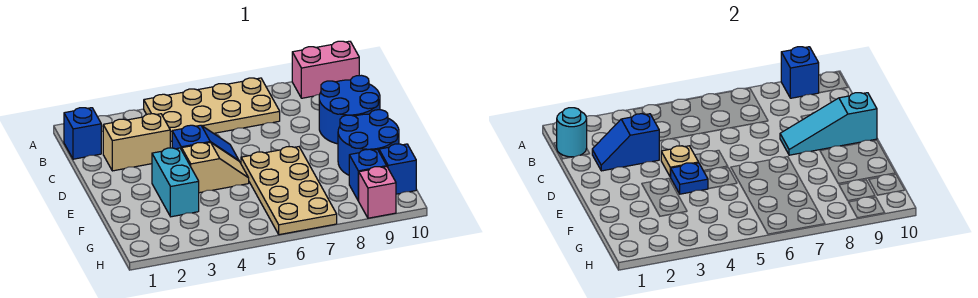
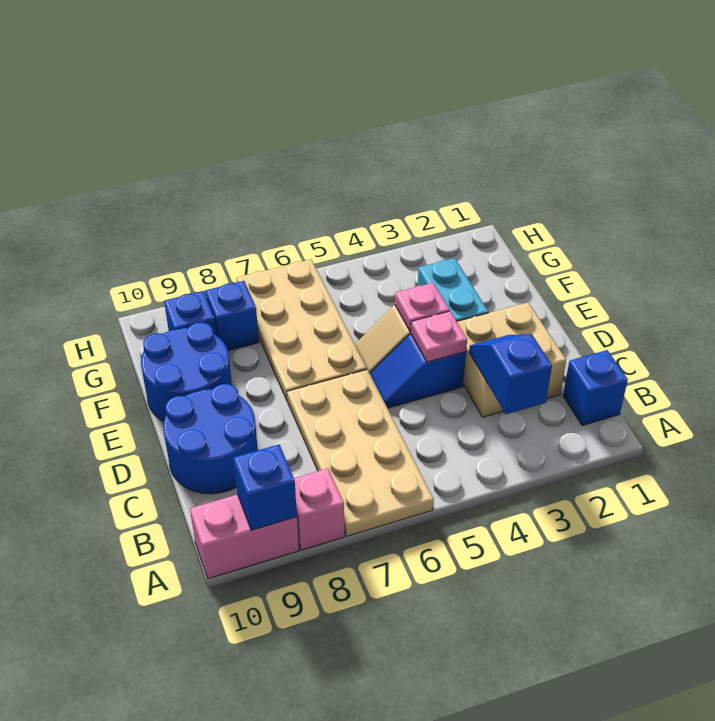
tan plate A4:B7 level 1 -> tan plate A6:D7 level 1
cyan round brick B1 level 2 -> none
tan brick C2:C3 level 1 -> tan brick C2:D3 level 1
blue slope C2:C3 level 2 top 3 -> blue slope B3:C3 level 2 top B
tan plate D4 level 2 -> pink plate D4 level 2
cyan slope D8:D10 level 2 top 10 -> none
blue plate E4 level 2 -> pink plate E4 level 2
blue brick G10 level 1 -> blue brick G8 level 1
pink brick H9 level 1 -> pink brick A8 level 1

